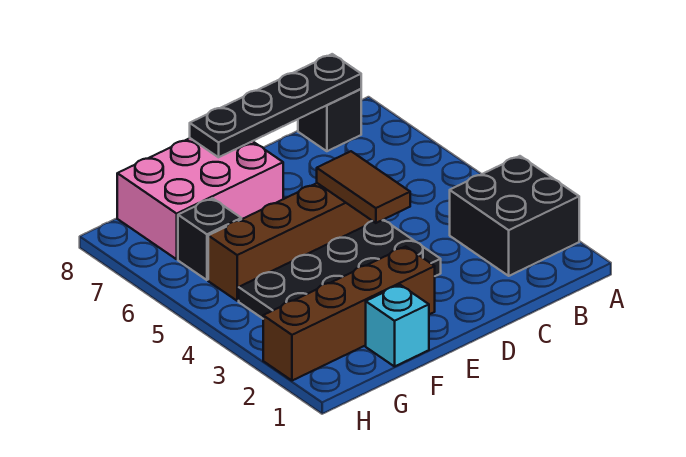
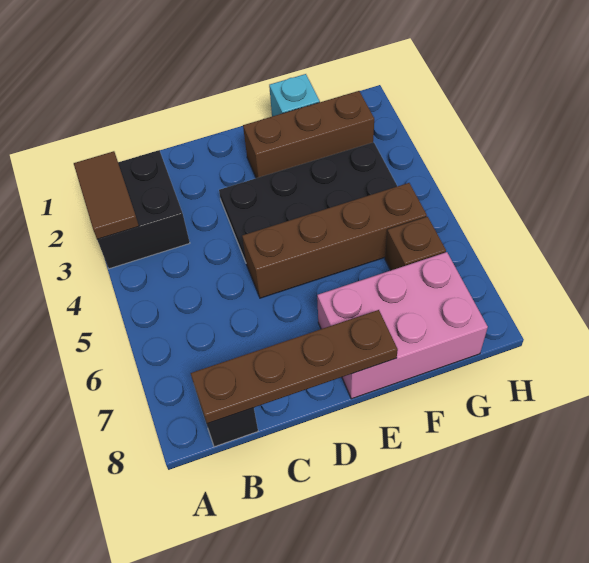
black plate B8:E8 level 2 -> brown plate B8:E8 level 2
brown tile D4:D5 level 2 -> brown tile A2:A3 level 2
brown brick E2:H2 level 1 -> brown brick E2:G2 level 1
black brick G6 level 1 -> brown brick G6 level 1

